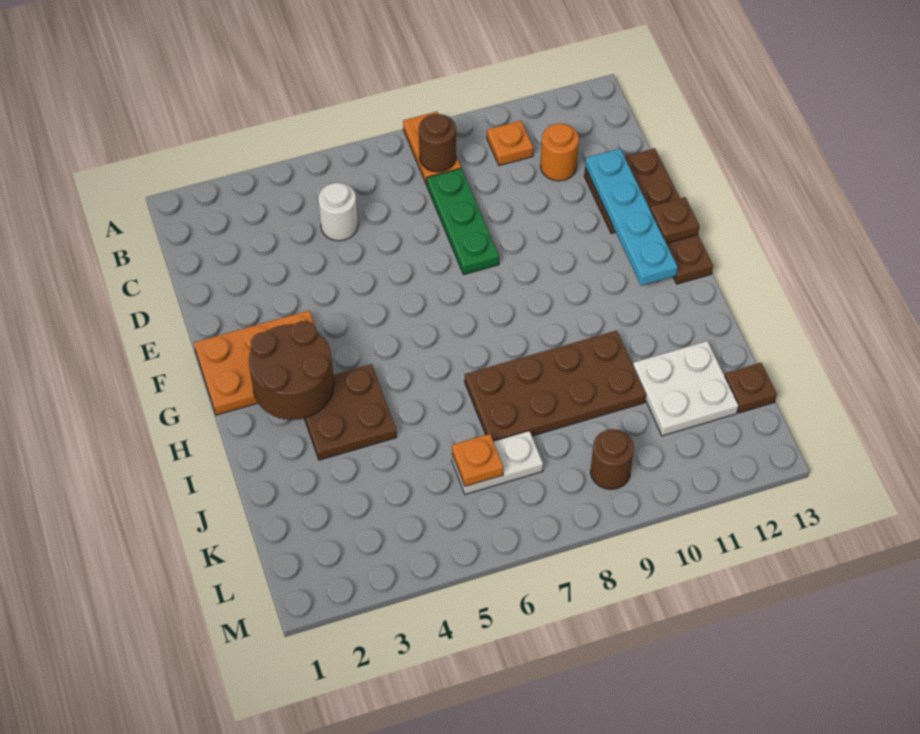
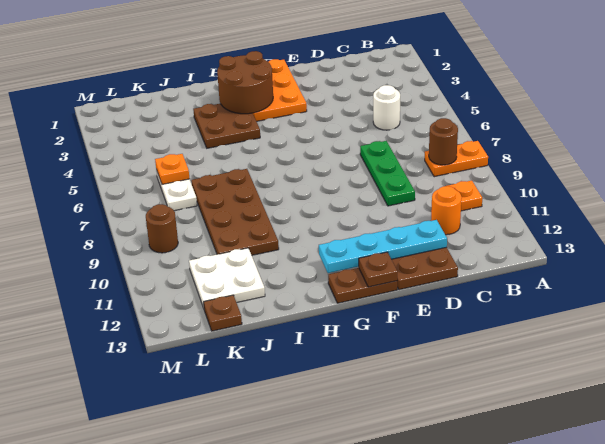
green plate C8:E8 level 1 -> green plate D7:D9 level 1

